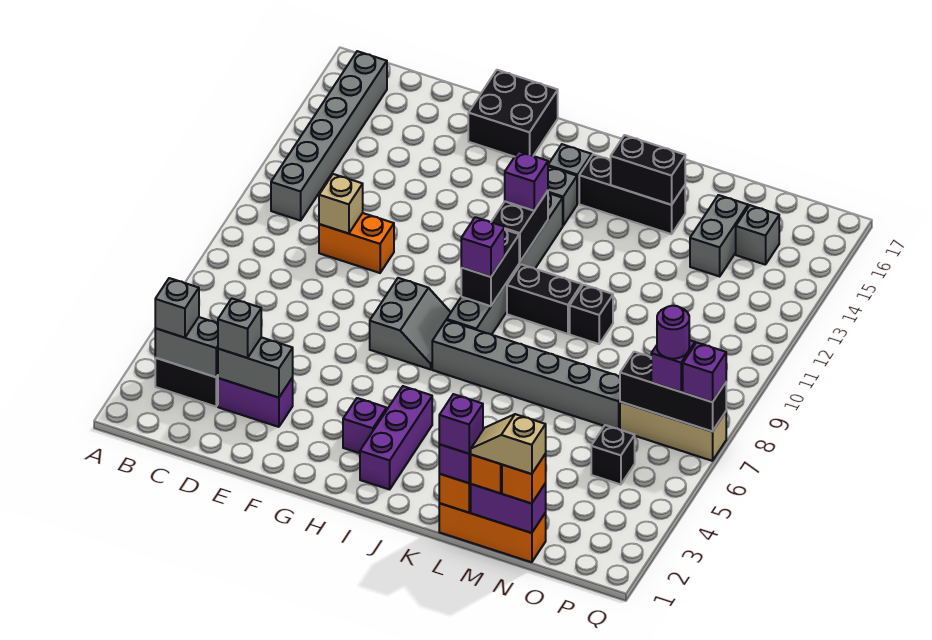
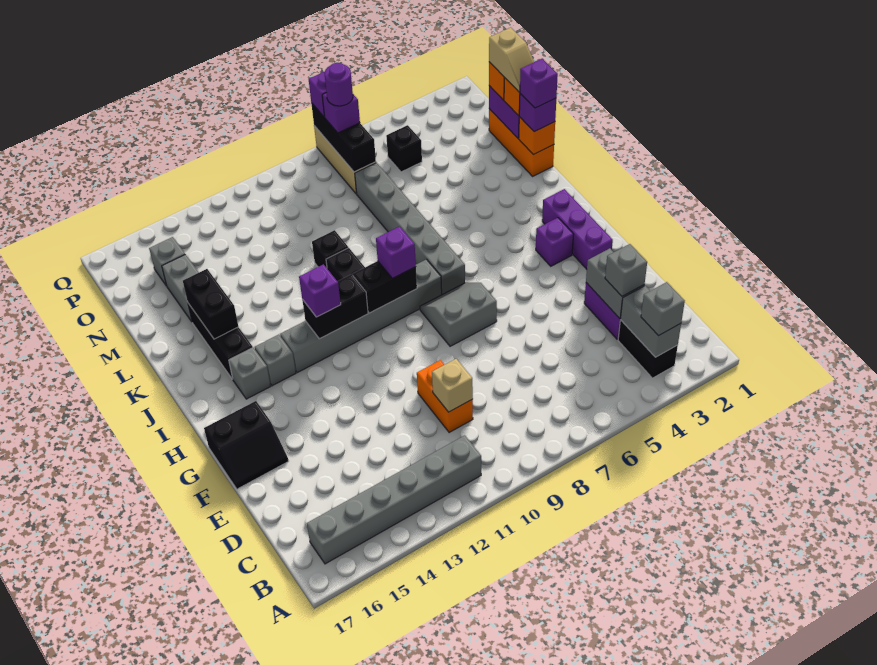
black brick F16:G17 level 1 -> black slope F16:G17 level 1 top G
purple brick I2:I4 level 1 -> purple brick G2:I2 level 1
grey brick N14:N15 level 1 -> grey brick M15:N15 level 1

